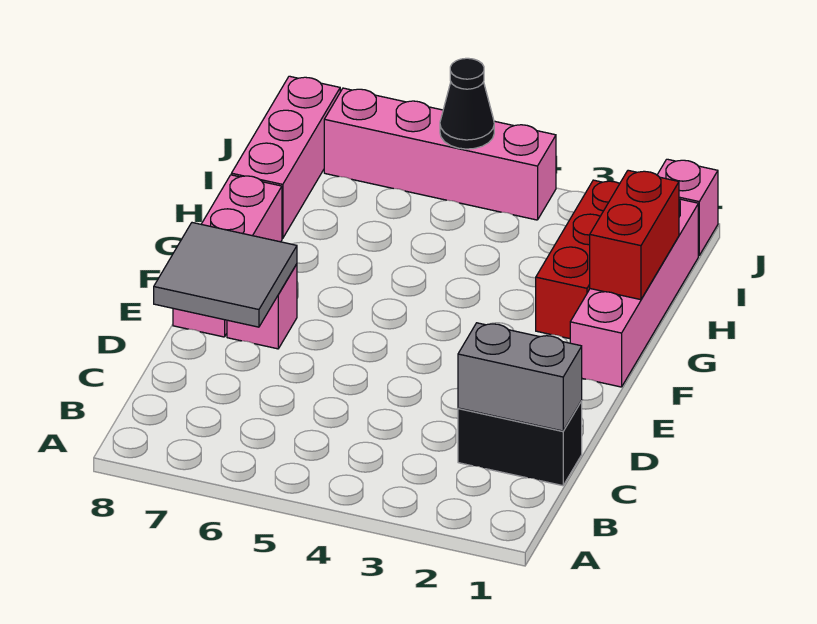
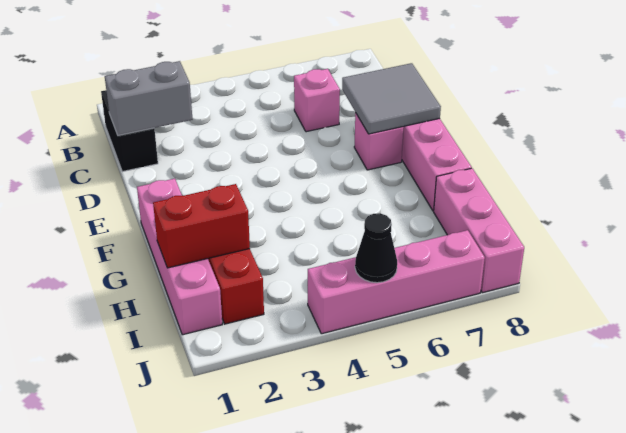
black brick C1:C2 level 1 -> black brick B1:C1 level 1
red brick G1:H1 level 2 -> red brick H1:H2 level 2
pink brick J1 level 1 -> pink brick C6 level 1

